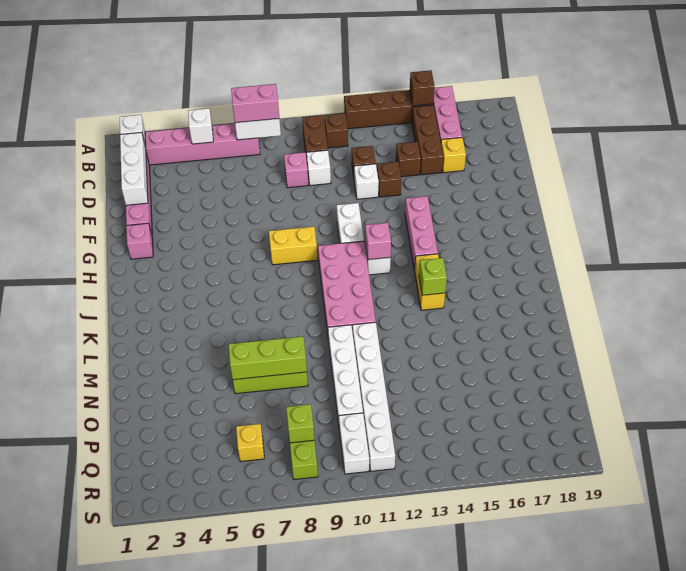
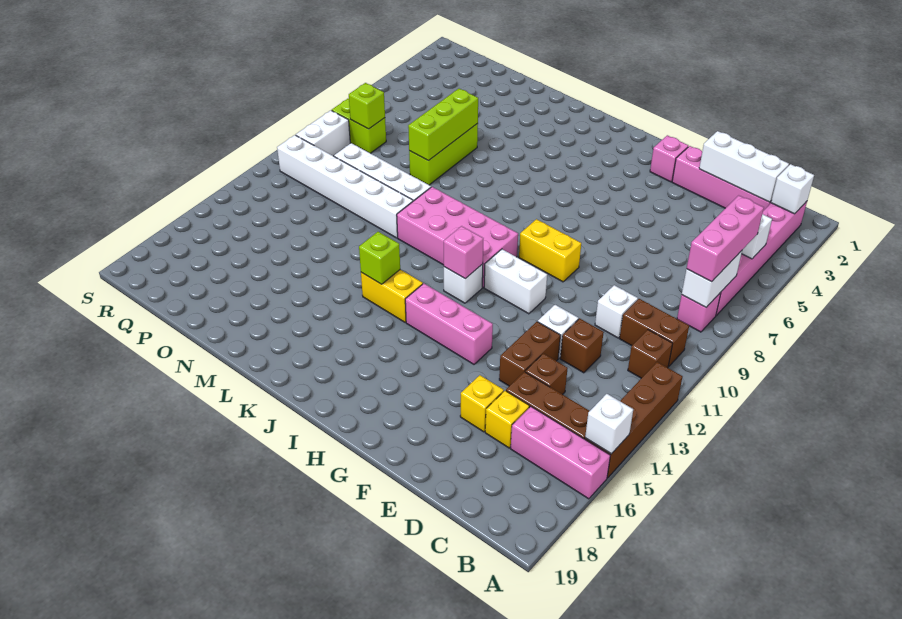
brown brick A15 level 2 -> white brick A15 level 2
pink brick B7:B8 level 3 -> pink brick B6:B8 level 3
pink brick D9 level 1 -> pink brick B8 level 1
brown brick E13 level 1 -> brown brick E13:E14 level 1
yellow brick H8:H9 level 1 -> yellow brick G9:H9 level 1
yellow brick Q6 level 1 -> yellow brick E16 level 1
white brick Q10:R10 level 1 -> white brick R9:R10 level 1

